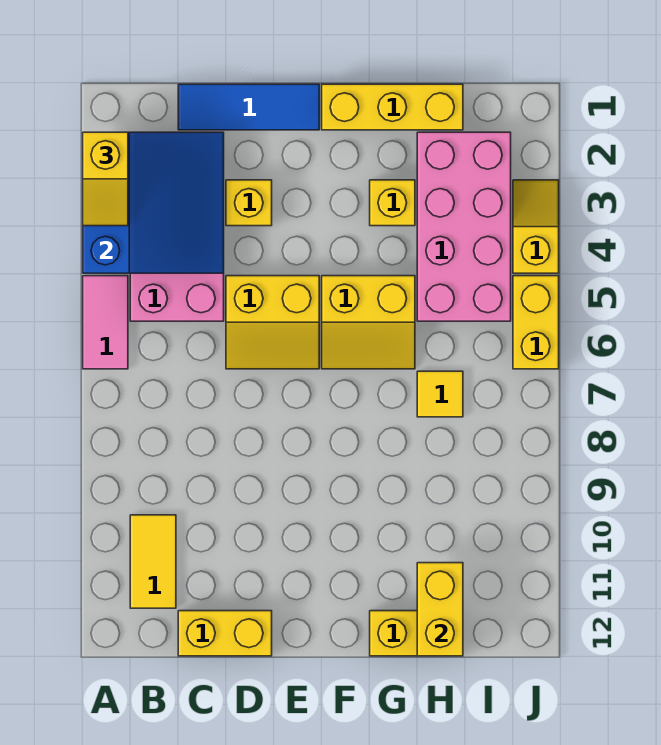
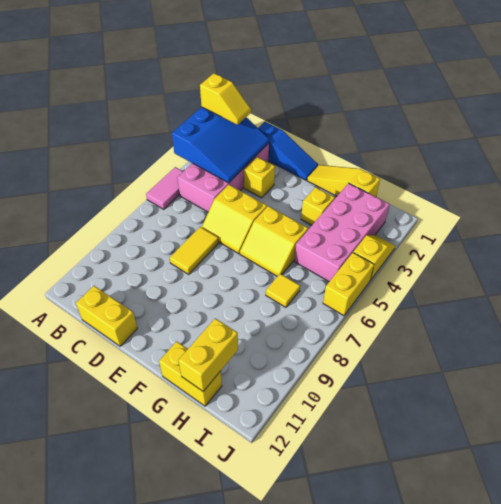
yellow slope A2:A3 level 3 top 2 -> yellow slope A2:B2 level 3 top A
yellow tile B10:B11 level 1 -> yellow tile D7:D8 level 1
blue tile C1:E1 level 1 -> blue slope C1:E1 level 1 top C
yellow brick F1:H1 level 1 -> yellow slope F1:H1 level 1 top H

